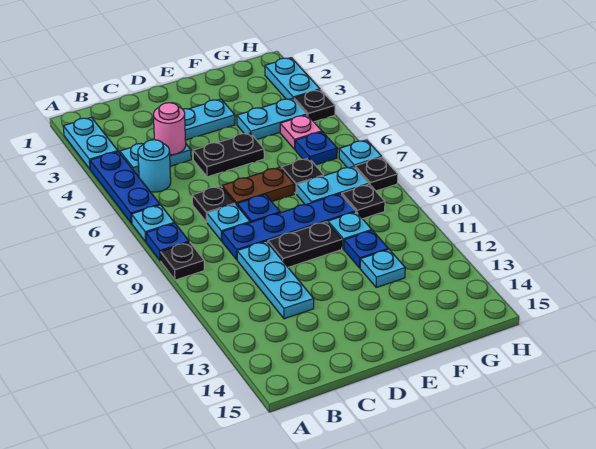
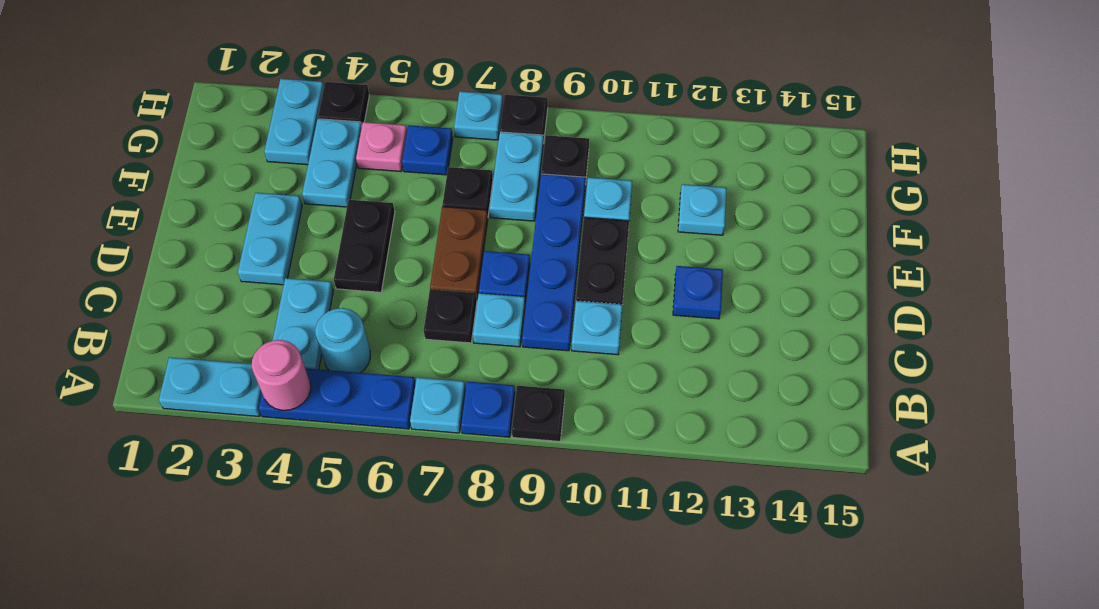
pink round brick C4 level 2 -> pink round brick A4 level 2
cyan plate C10:C12 level 1 -> cyan plate C10 level 1
blue plate F11 level 1 -> blue plate D12 level 1
cyan plate H2:H3 level 1 -> cyan plate G3:H3 level 1

